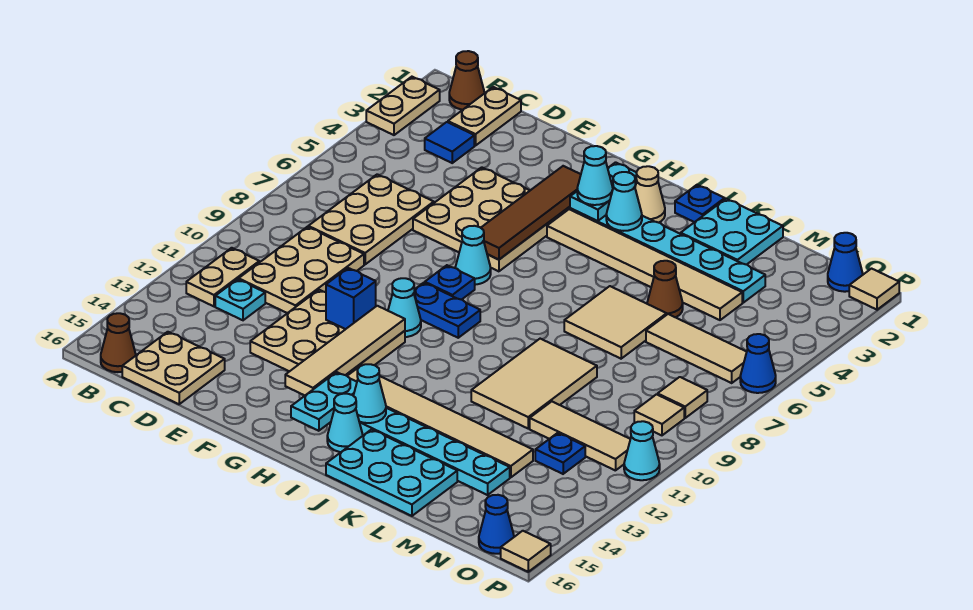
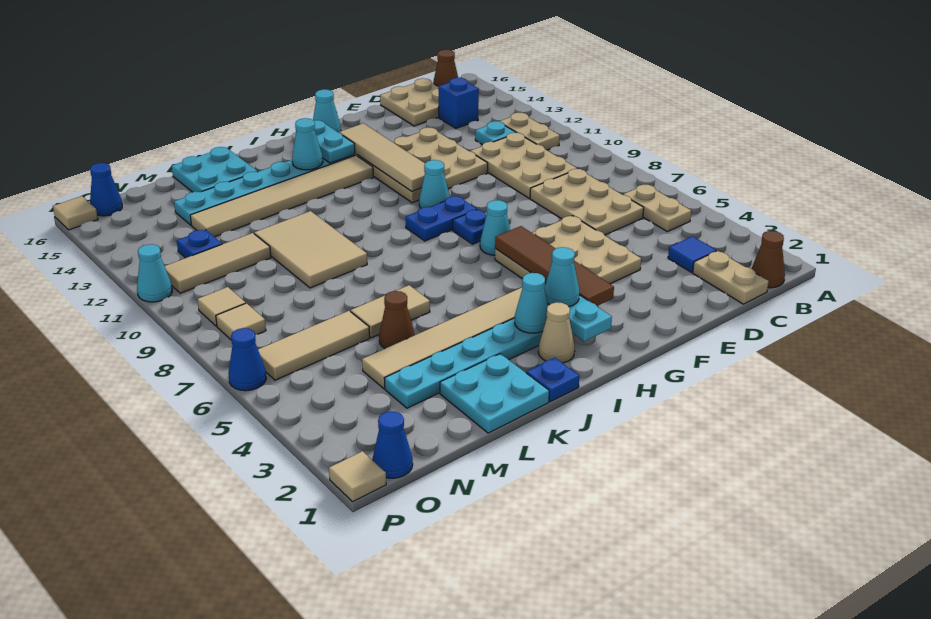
tan plate A2:A3 level 1 -> tan plate B5:B6 level 1
blue brick F11 level 2 -> blue brick C14 level 1
cyan cone I15 level 1 -> cyan cone G16 level 1
cyan plate J15:L16 level 1 -> cyan plate K15:L16 level 1
tan tile K6:L7 level 1 -> tan tile K6:L6 level 1

